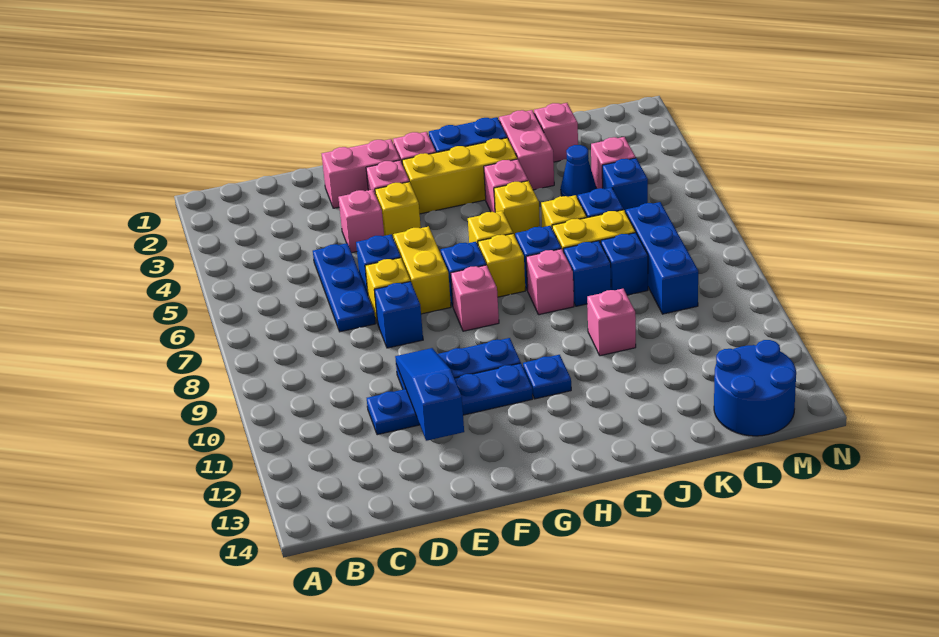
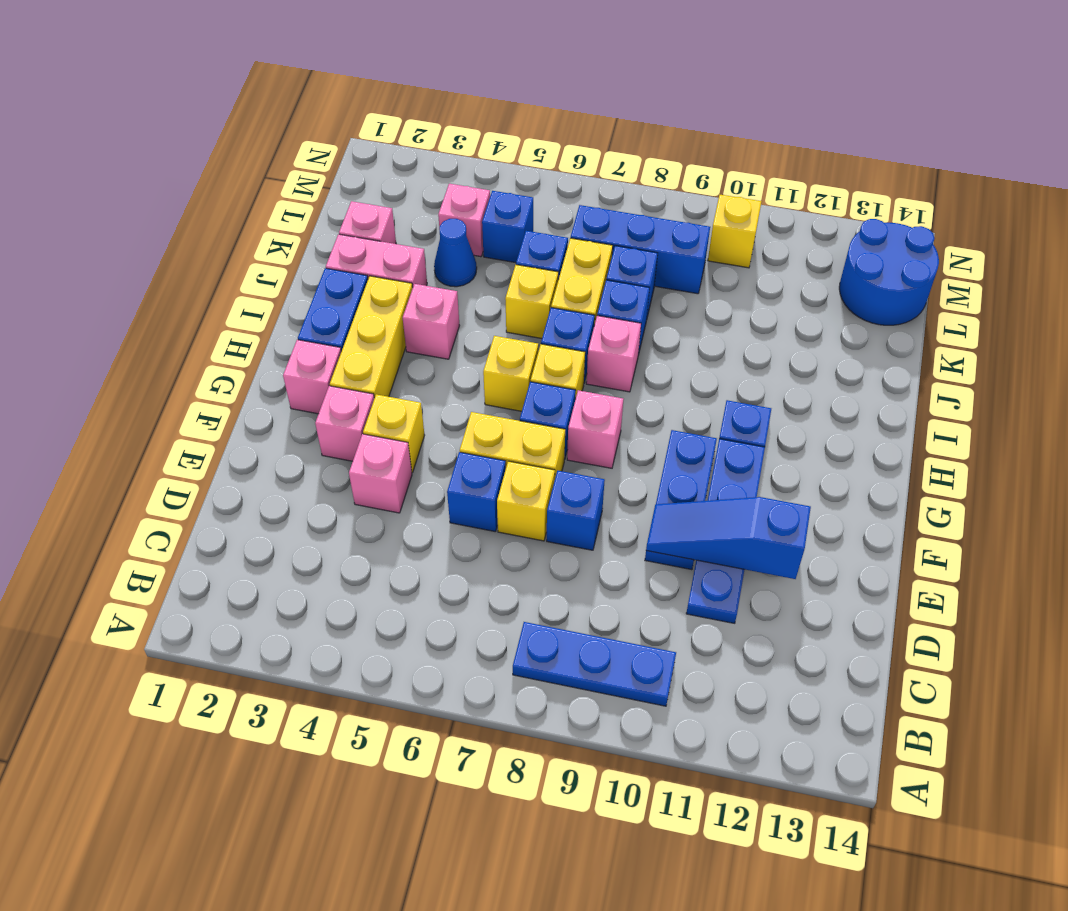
blue plate D5:D7 level 1 -> blue plate B8:B10 level 1
pink brick E2:F2 level 1 -> none
yellow brick I5 level 1 -> yellow brick M10 level 1
pink brick J10 level 1 -> none

